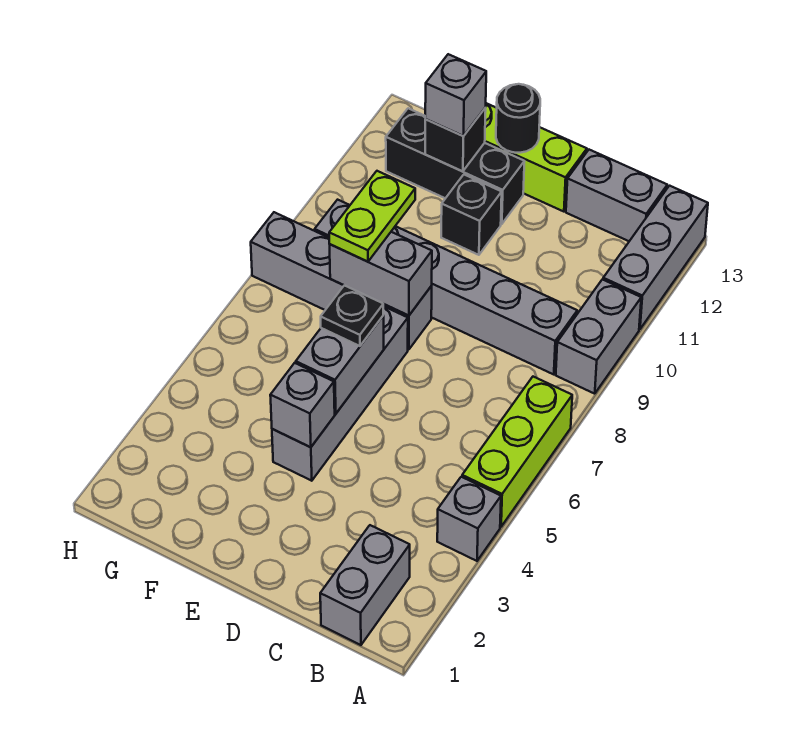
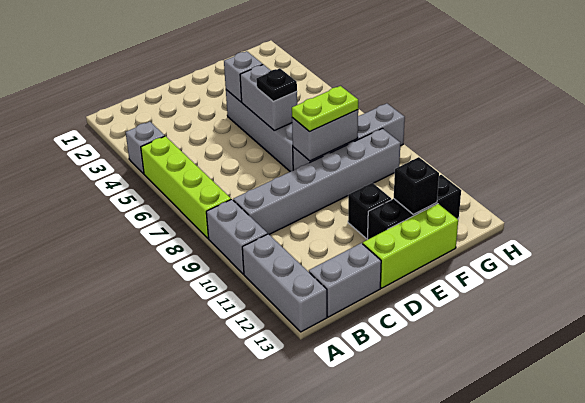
lime brick A5:A7 level 1 -> lime brick A5:A8 level 1
grey brick B1:B2 level 1 -> none
black round brick E13 level 2 -> none
lime plate F8:F9 level 3 -> lime plate E8:F8 level 3
grey brick F12 level 3 -> none

